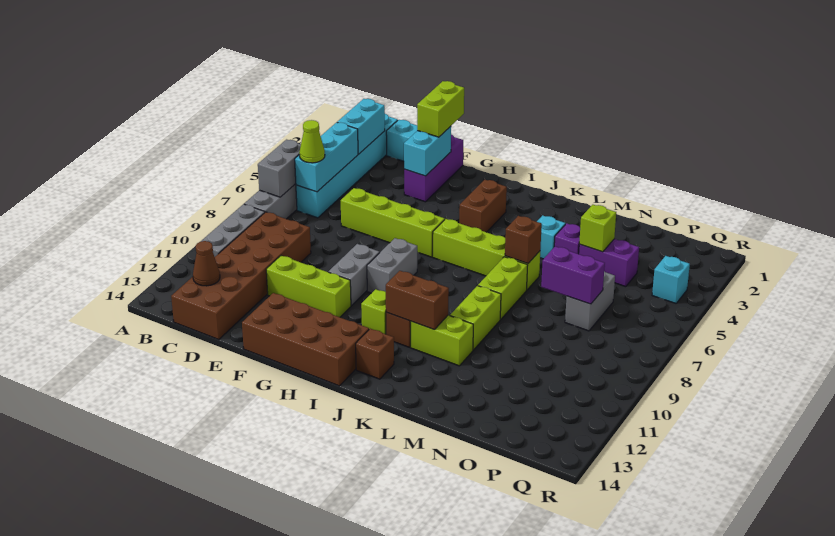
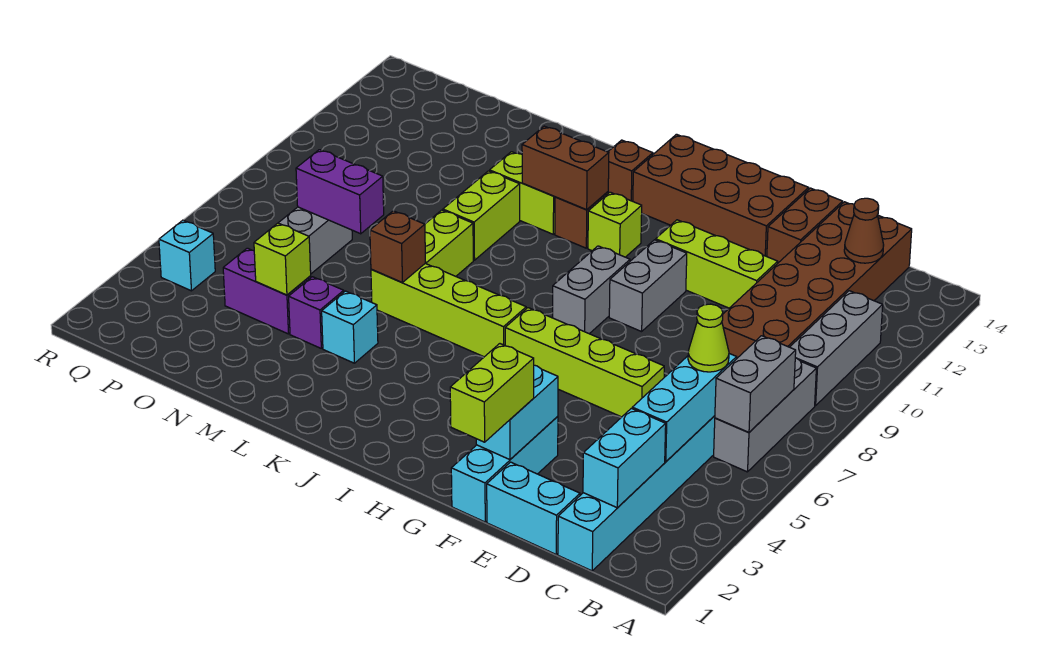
purple brick F1:F3 level 1 -> cyan brick F1:F3 level 1
brown brick I3:I4 level 1 -> brown brick E13:E14 level 1

